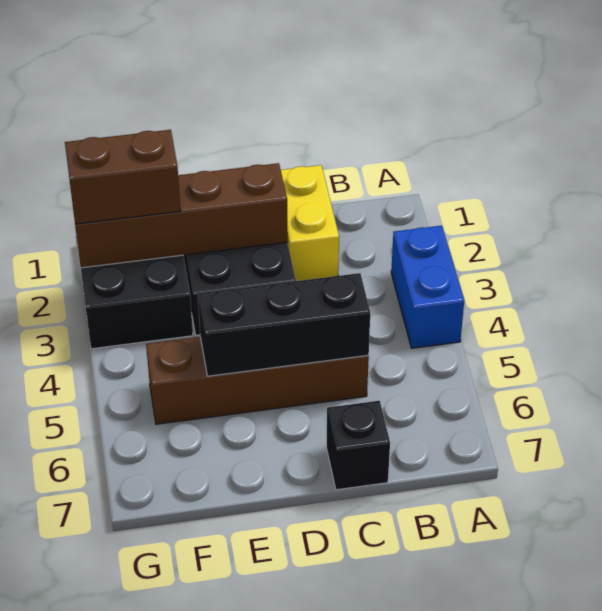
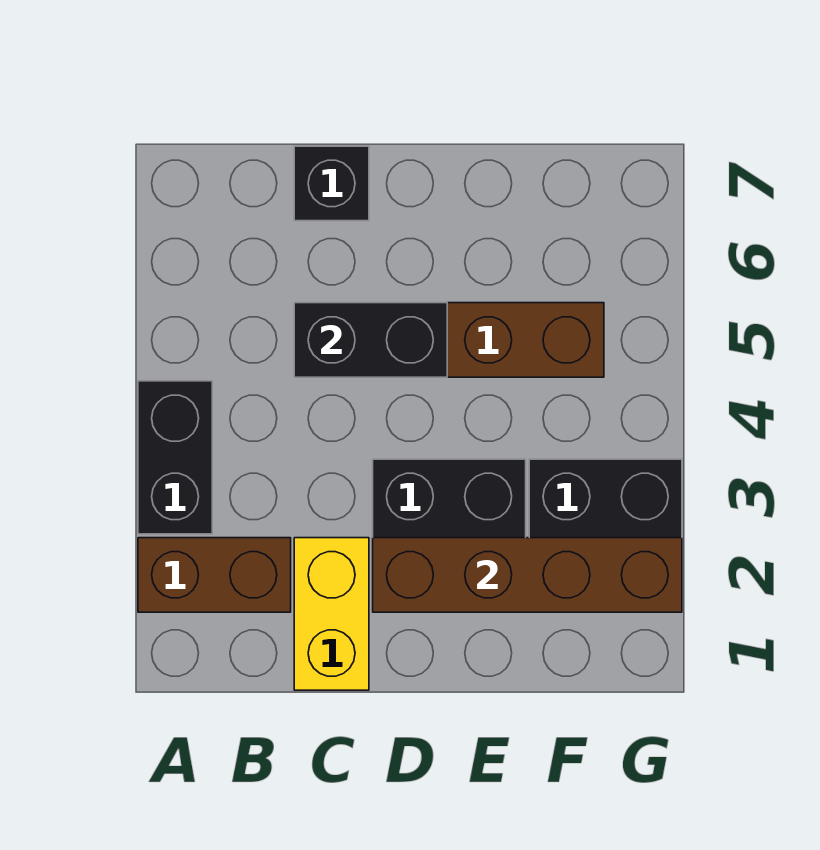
blue brick A3:A4 level 1 -> black brick A3:A4 level 1
black brick C5:E5 level 2 -> black brick C5:D5 level 2
brown brick F2:G2 level 3 -> brown brick A2:B2 level 1

